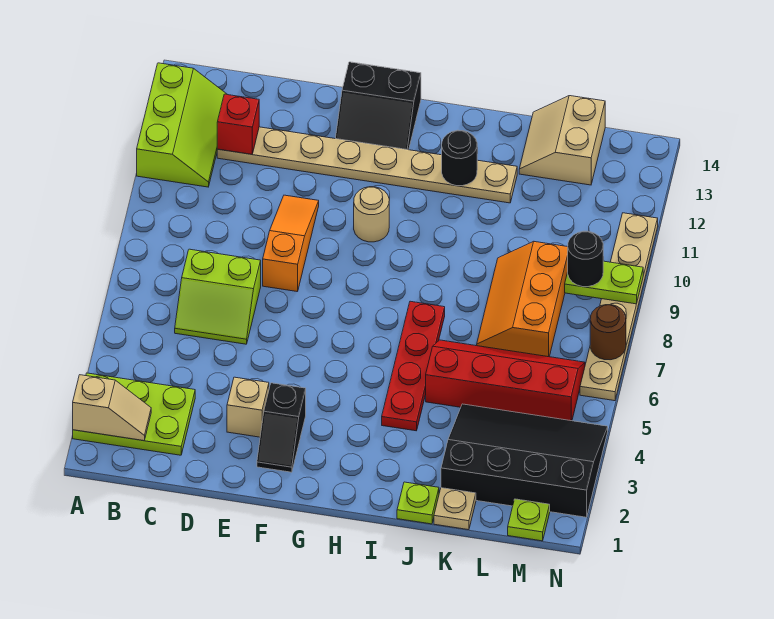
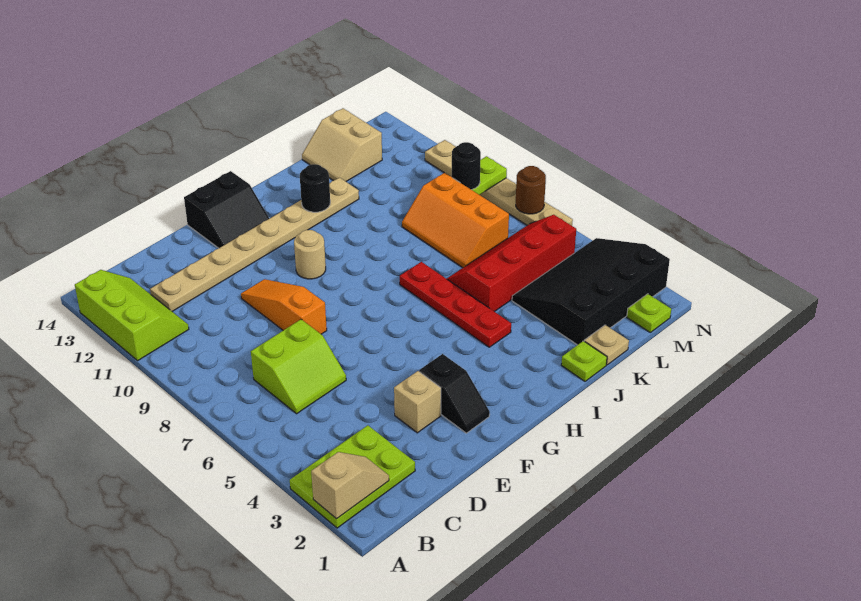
red brick C12 level 2 -> none

